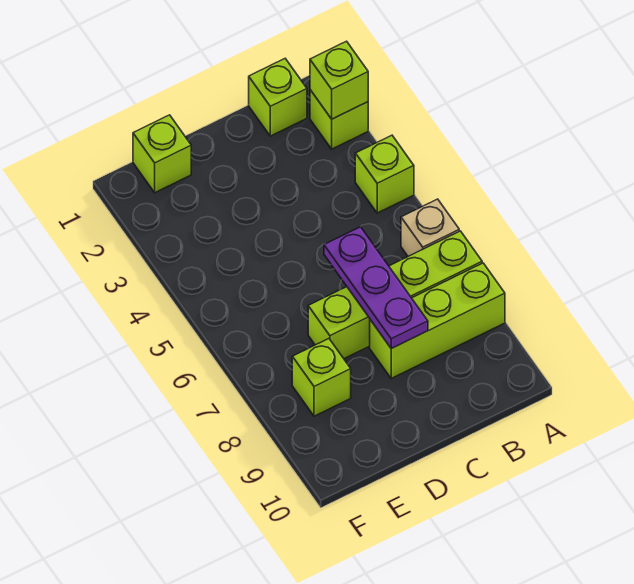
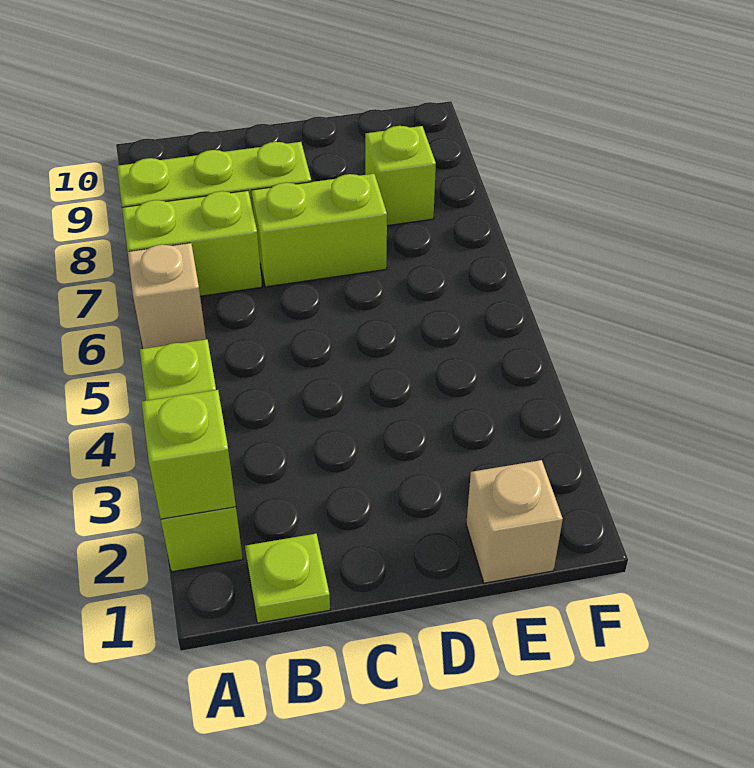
lime brick B1 level 1 -> lime plate B1 level 1
purple plate C6:C8 level 2 -> none
lime brick E1 level 1 -> tan brick E1 level 1

